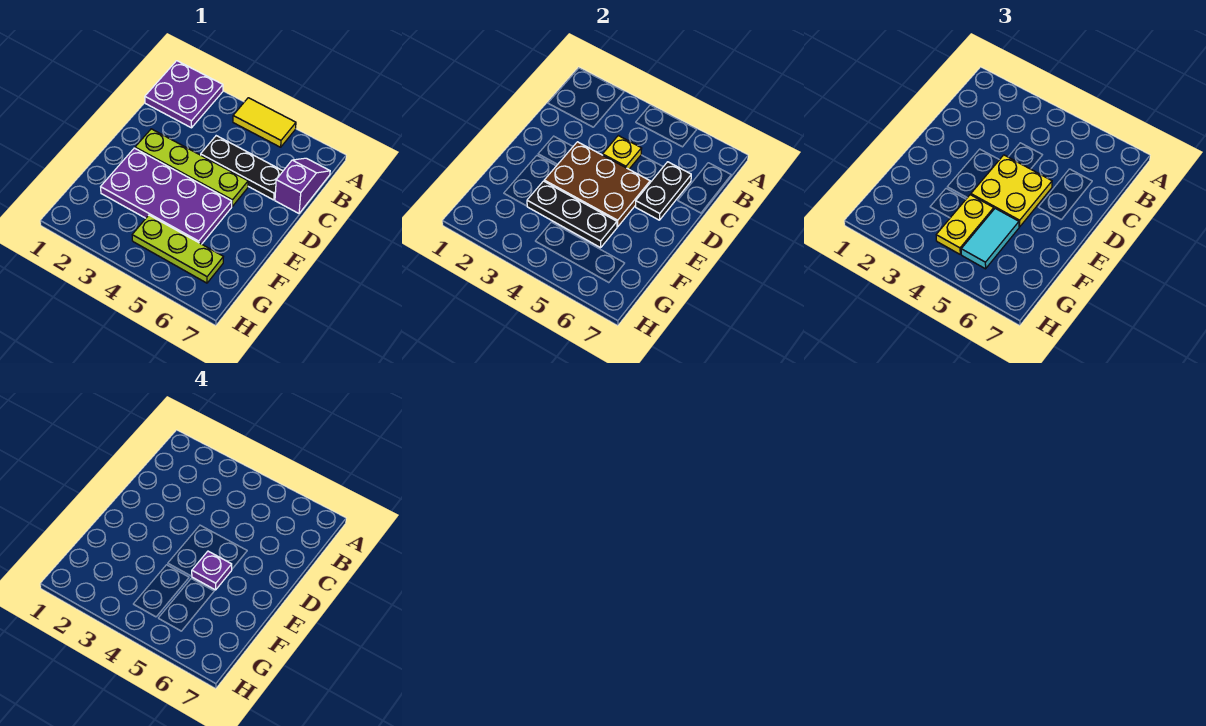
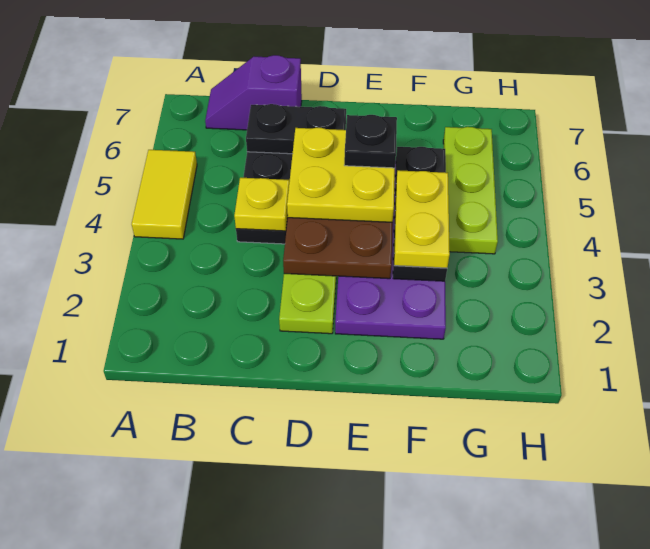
purple plate A1:B2 level 1 -> none
purple plate E5 level 4 -> black plate E5 level 4
yellow plate F4:G4 level 3 -> yellow plate F3:F4 level 3
cyan tile F5:G5 level 3 -> none

